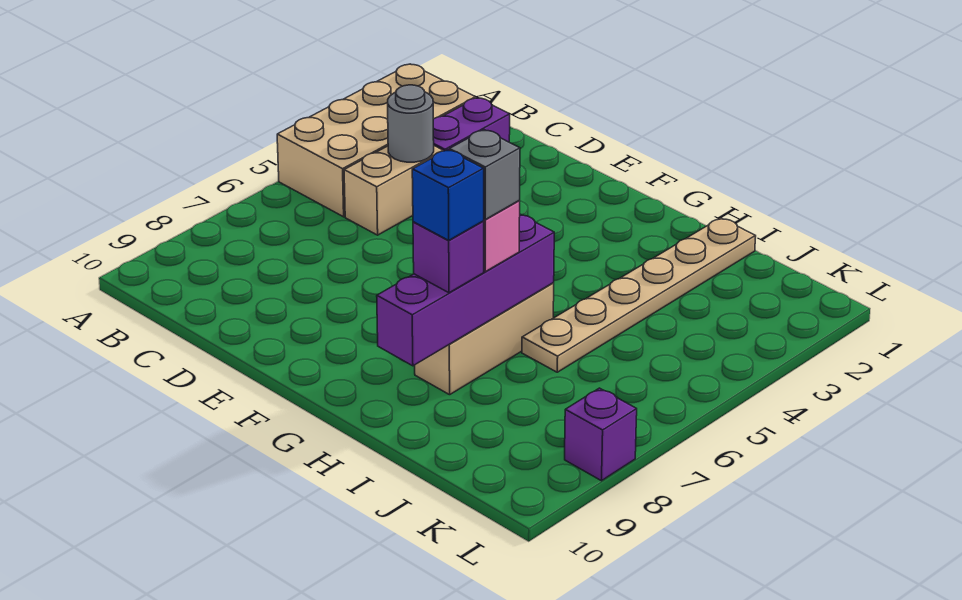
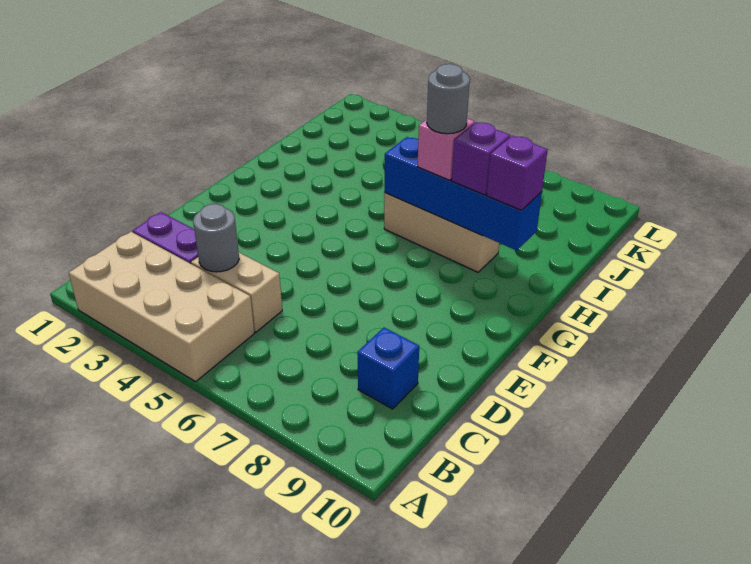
purple brick H6:H9 level 2 -> blue brick H6:H9 level 2
grey brick H7 level 4 -> grey round brick H7 level 4
blue brick H8 level 4 -> blue brick C9 level 1
tan plate I1:I6 level 1 -> none
purple brick L8 level 1 -> purple brick H9 level 3

